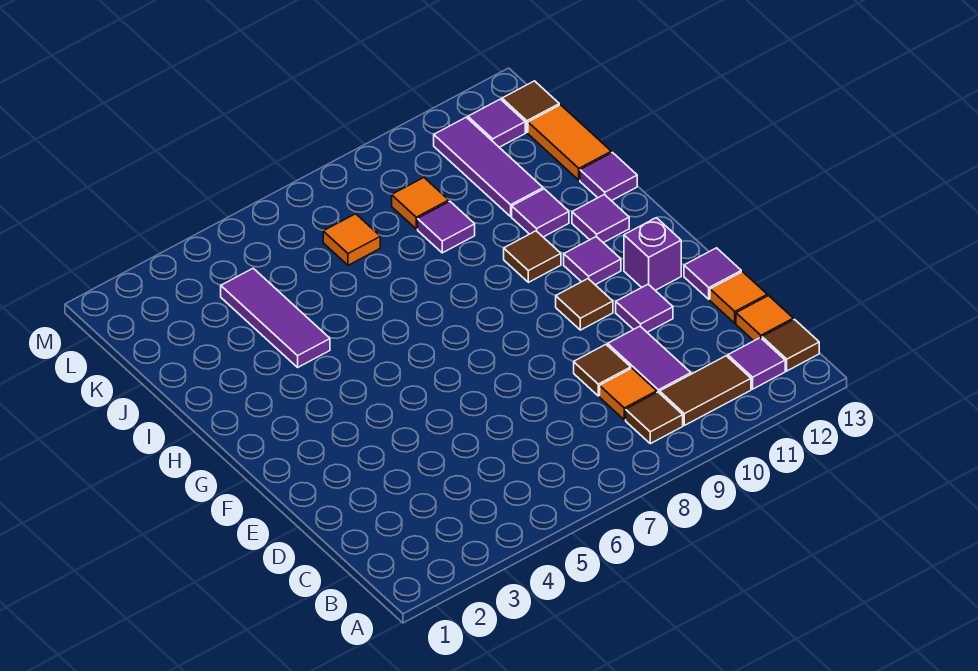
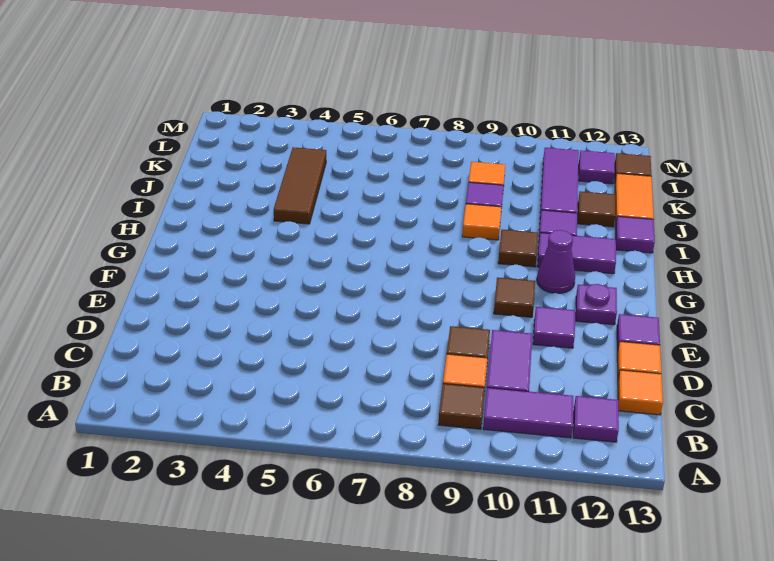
brown tile B10:B11 level 1 -> purple tile B10:B11 level 1
brown tile B13 level 1 -> brown tile J12 level 1
purple brick F12 level 1 -> purple plate F12 level 1
purple tile G11 level 1 -> purple cone G11 level 1
purple tile H12 level 1 -> purple tile H11:H12 level 1
purple tile I4:K4 level 1 -> brown tile I4:K4 level 1
orange tile K7 level 1 -> orange tile I9 level 1

